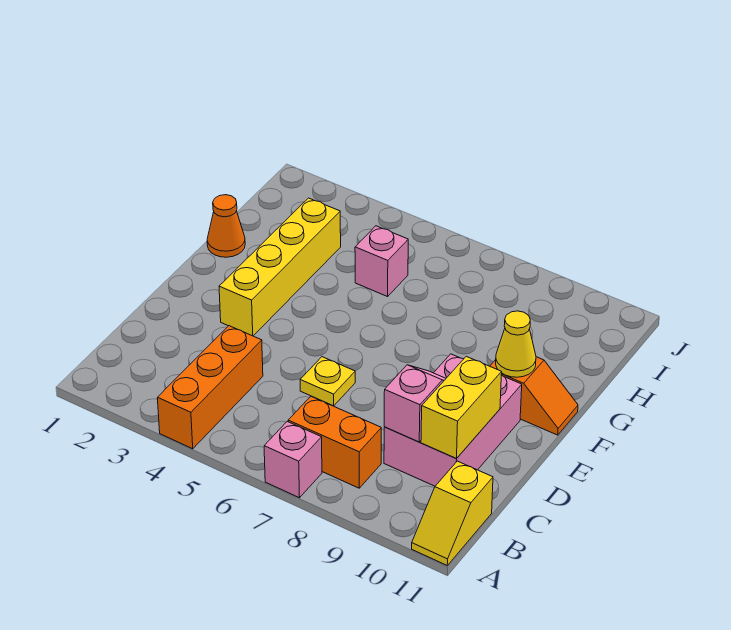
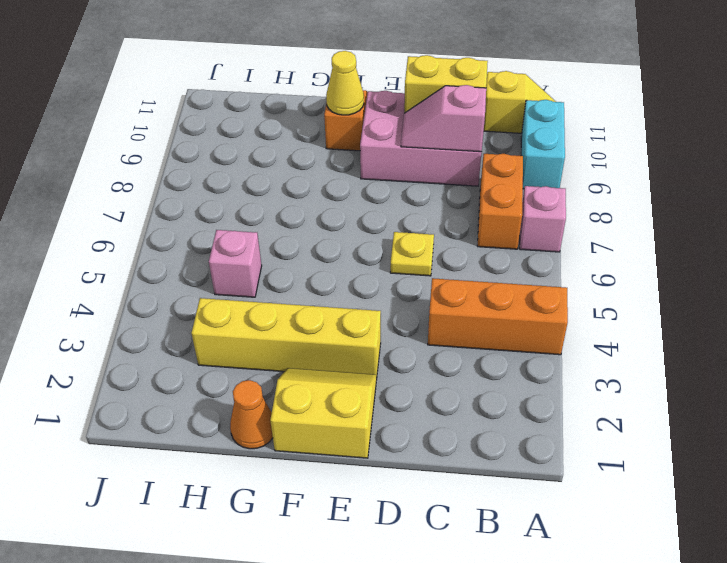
none -> cyan brick A9:A10 level 1
none -> yellow slope E1:F2 level 1 top 1

